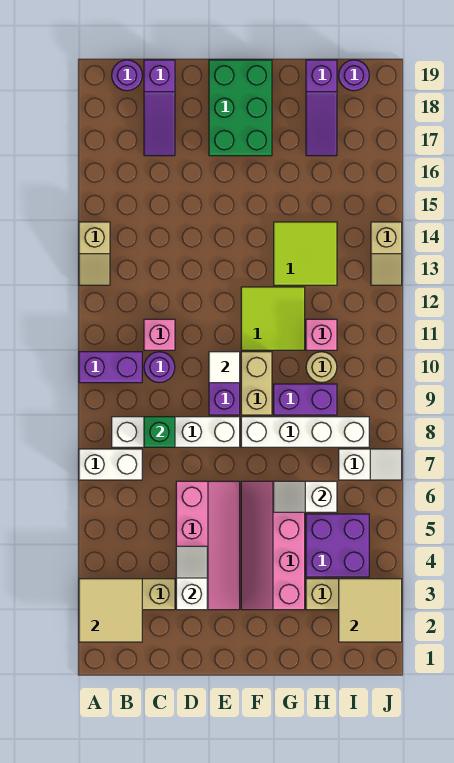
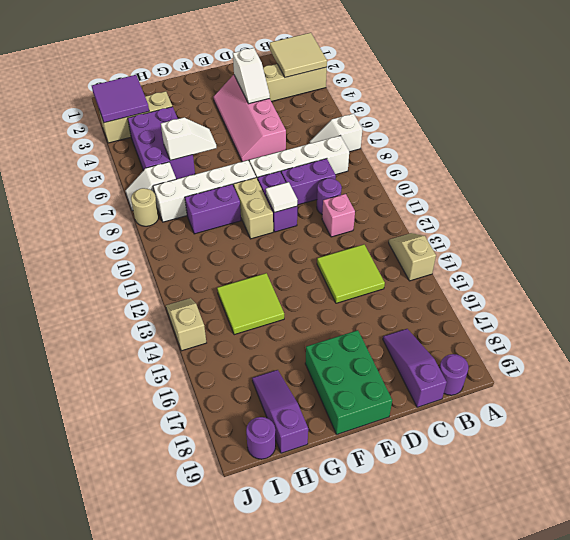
white brick A7:B7 level 1 -> white slope A7:B7 level 1 top A
purple brick A10:B10 level 1 -> purple brick C9:D9 level 1
green brick C8 level 2 -> none
pink slope F3:G6 level 1 top G -> none
lime tile F11:G12 level 1 -> lime tile C13:D14 level 1
purple brick H4:I5 level 1 -> purple brick H4:I6 level 1
tan round brick H10 level 1 -> tan round brick J8 level 1
pink brick H11 level 1 -> none
tan tile I2:J3 level 2 -> purple tile I2:J3 level 2

